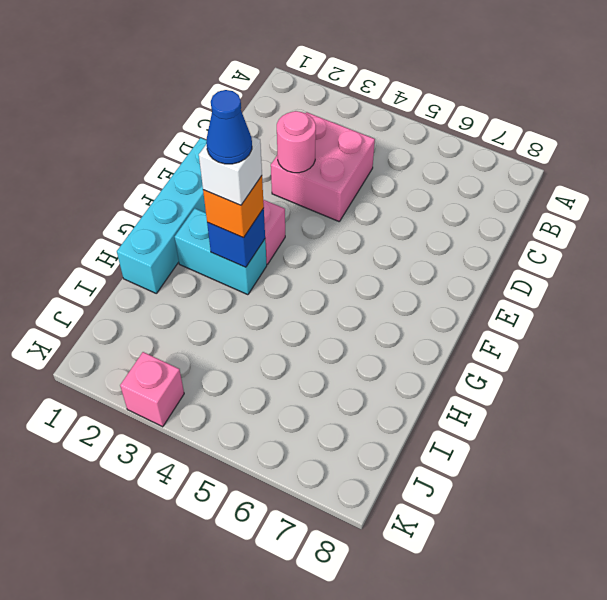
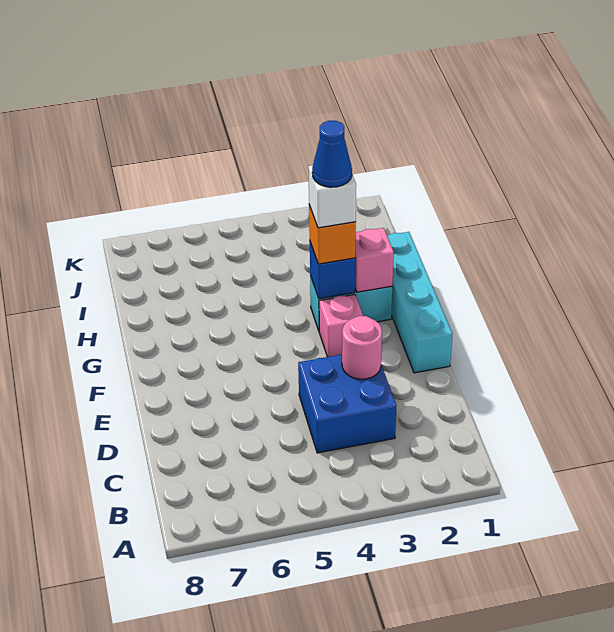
pink brick C3:D4 level 1 -> blue brick C3:D4 level 1
pink brick K3 level 1 -> pink brick G2 level 2

